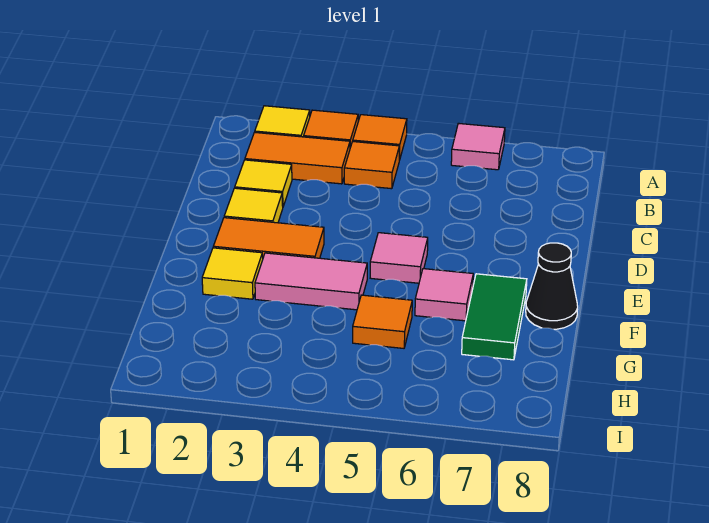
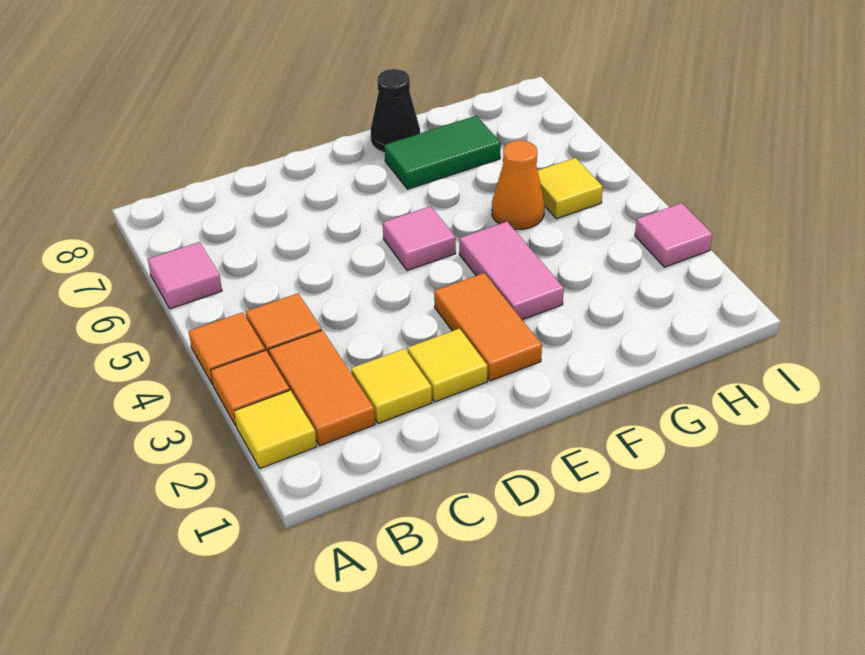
yellow tile F2 level 1 -> yellow tile H5 level 1
pink tile F6 level 1 -> pink tile I3 level 1
orange tile G5 level 1 -> orange cone G5 level 1

